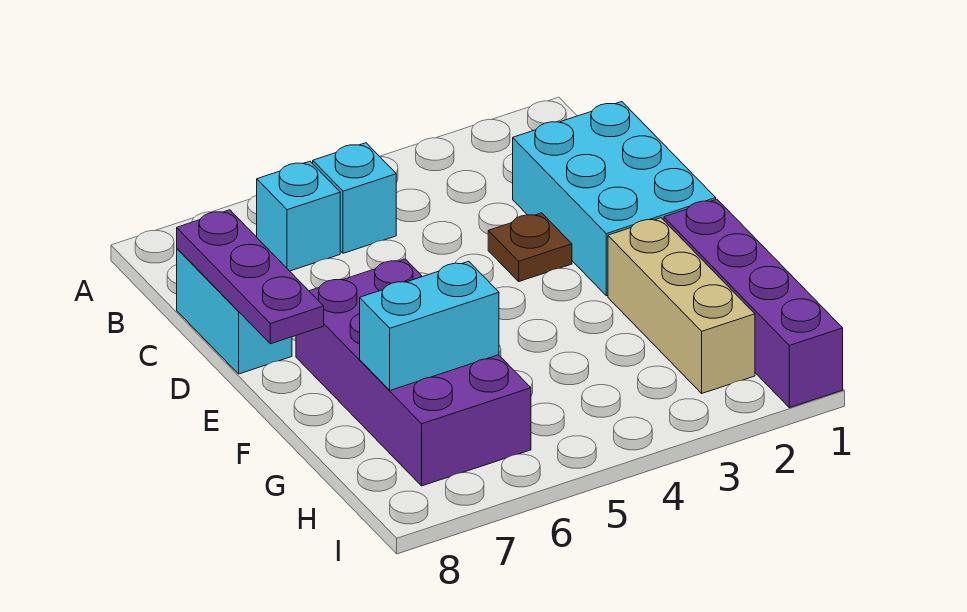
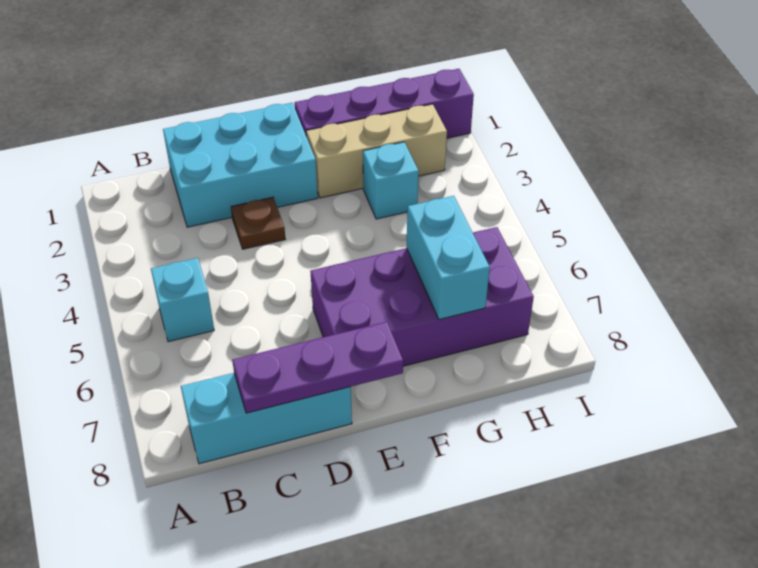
cyan brick B6 level 1 -> cyan brick G3 level 1
cyan brick C8:D8 level 1 -> cyan brick B8:D8 level 1

